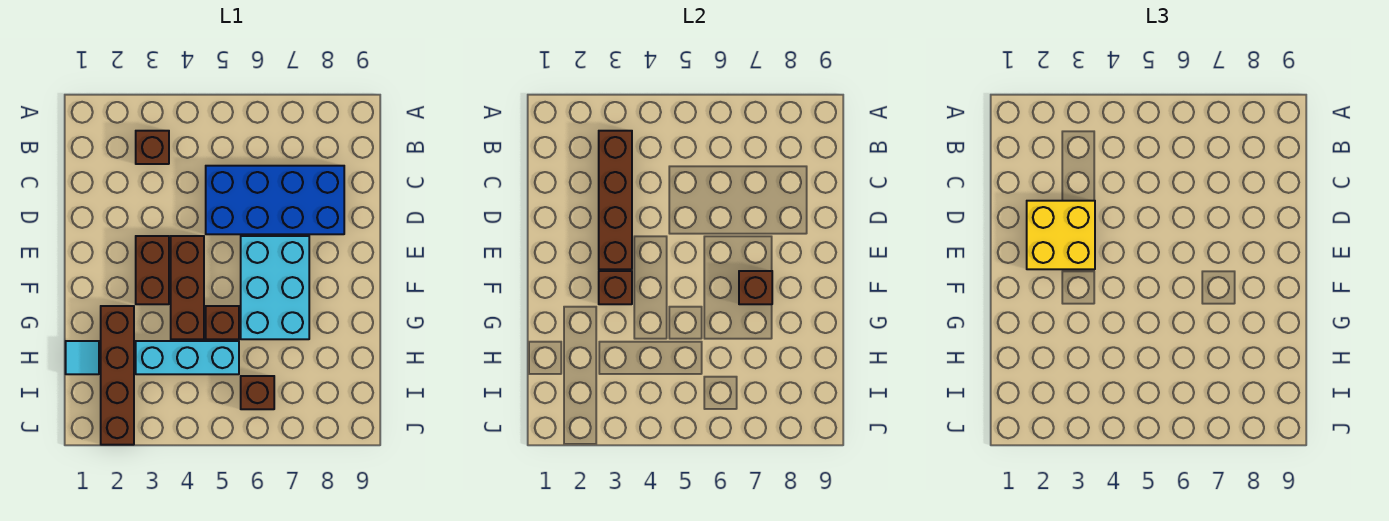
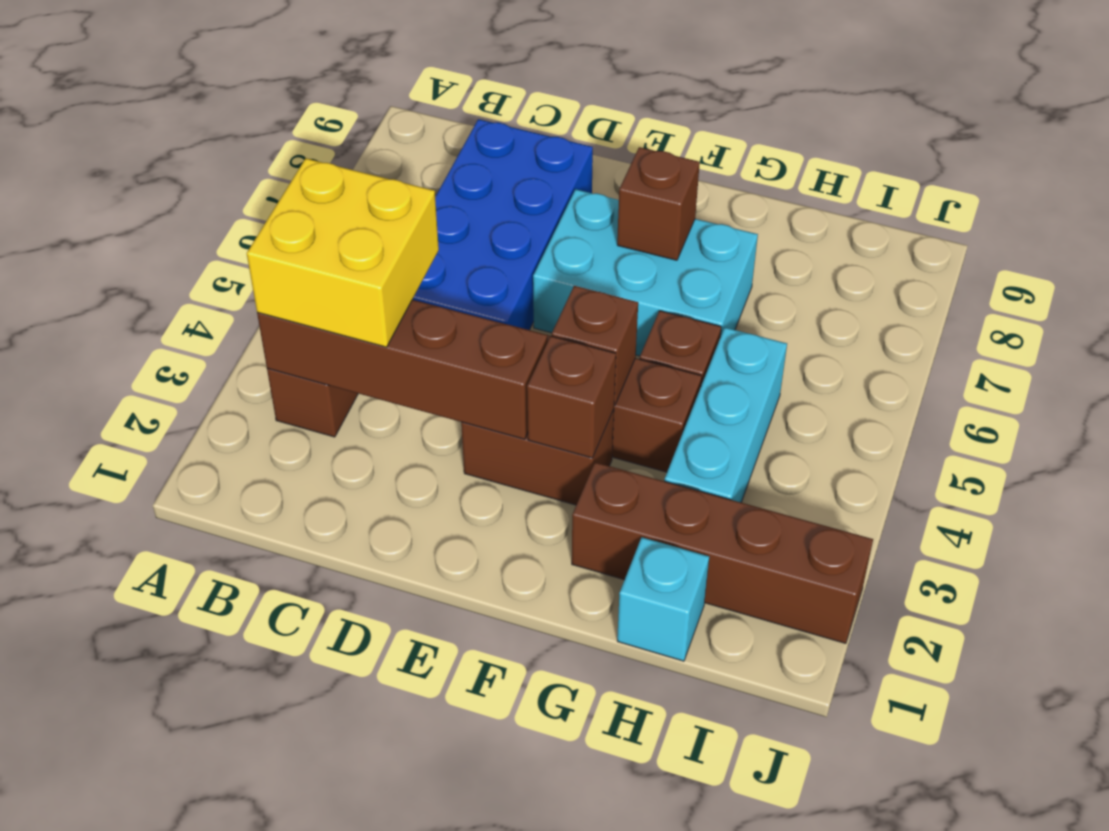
yellow brick D2:E3 level 3 -> yellow brick B3:C4 level 3
cyan tile H1 level 1 -> cyan brick H1 level 1
brown brick I6 level 1 -> brown brick F4 level 2

